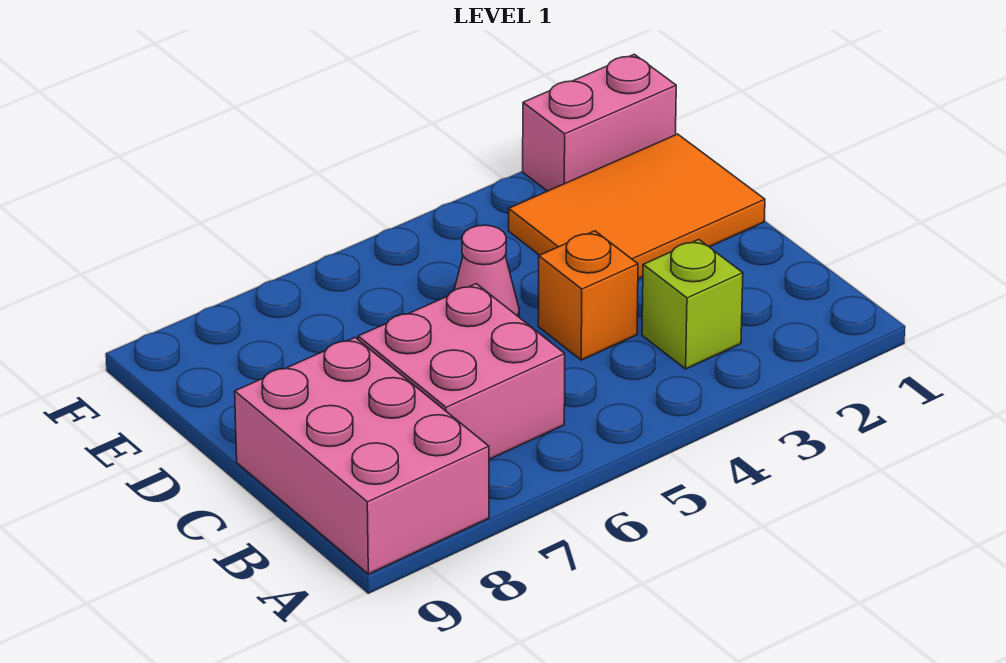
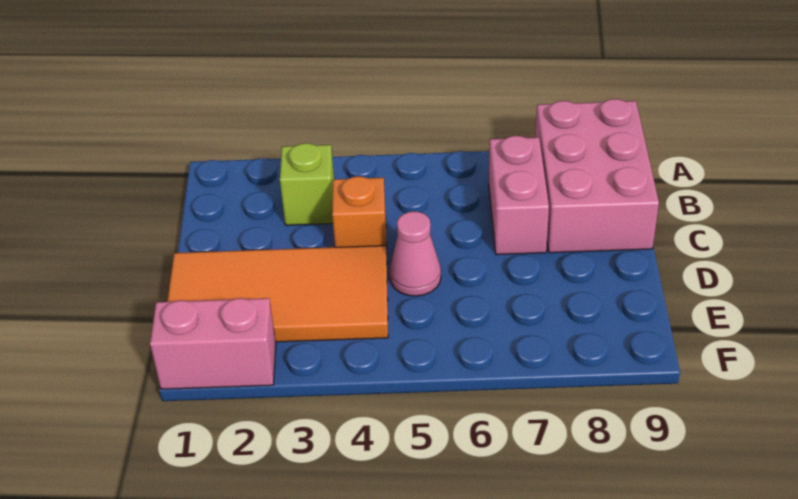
pink brick B6:C7 level 1 -> pink brick B7:C7 level 1
orange tile D1:E3 level 1 -> orange tile D1:E4 level 1

